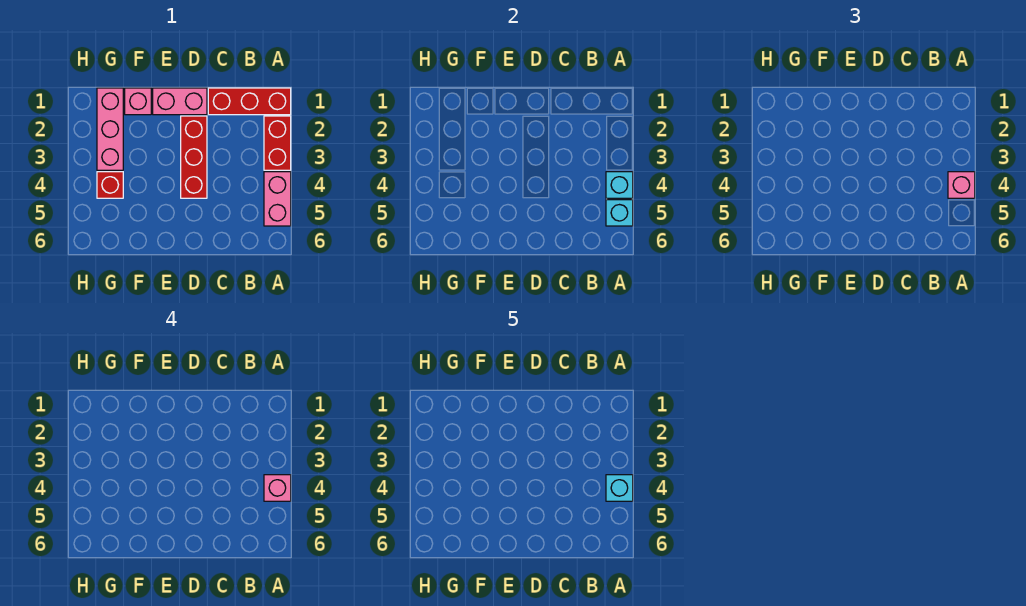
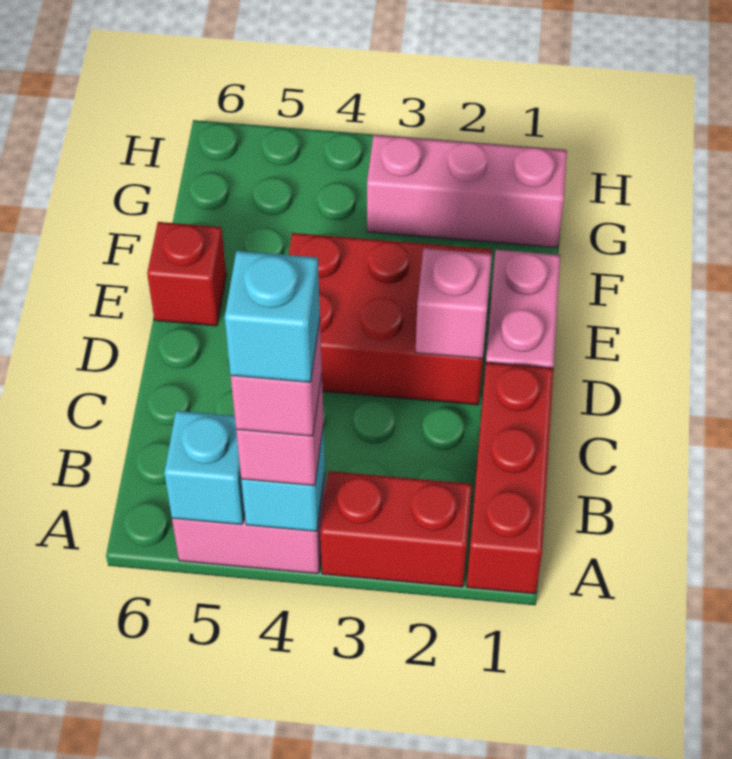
red brick D2:D4 level 1 -> red brick D2:E4 level 1
pink brick F1 level 1 -> pink brick D2 level 2
red brick G4 level 1 -> red brick E6 level 1

